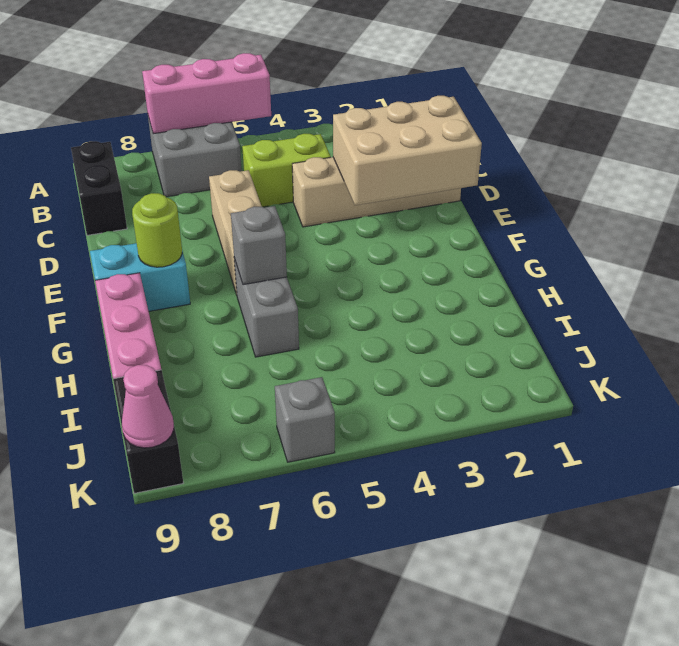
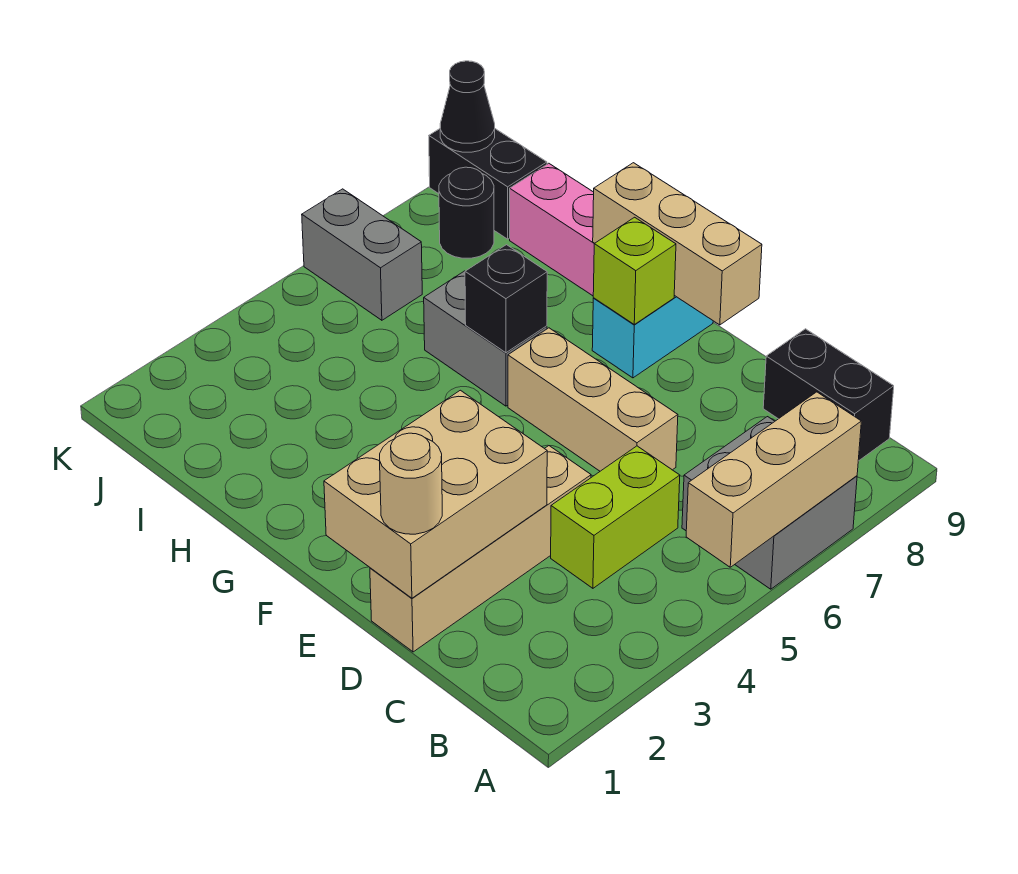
pink brick A5:A7 level 2 -> tan brick A5:A7 level 2
none -> tan round brick D1 level 3
none -> tan brick E9:G9 level 2
lime round brick F8 level 2 -> lime brick F8 level 2
grey brick G6 level 2 -> black brick G6 level 2
none -> black round brick J8 level 1
grey brick K6 level 1 -> grey brick J6:K6 level 1
pink cone K9 level 2 -> black cone K9 level 2

